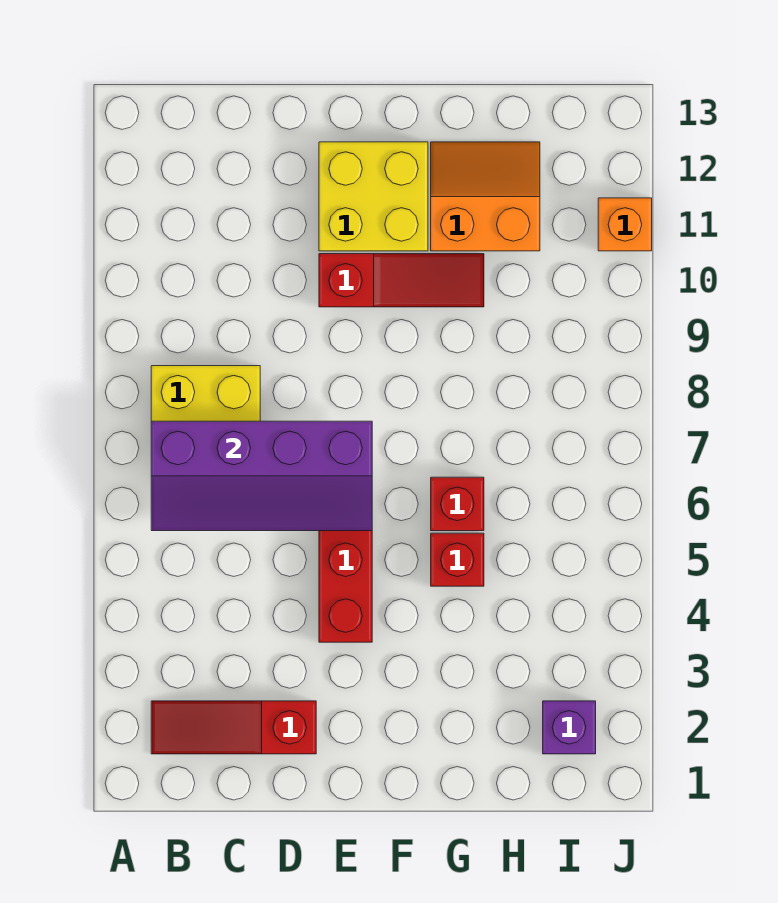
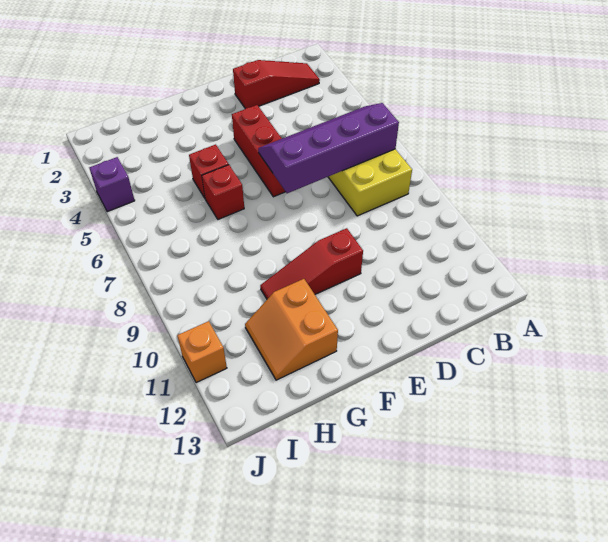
yellow brick E11:F12 level 1 -> none
orange slope G11:H12 level 1 top 11 -> orange slope G11:H12 level 1 top G
purple brick I2 level 1 -> purple brick J4 level 1

